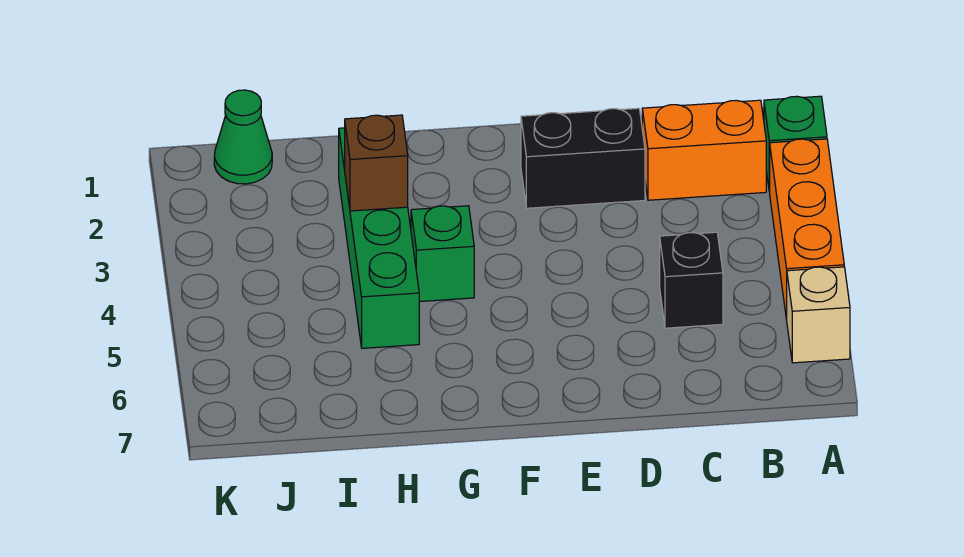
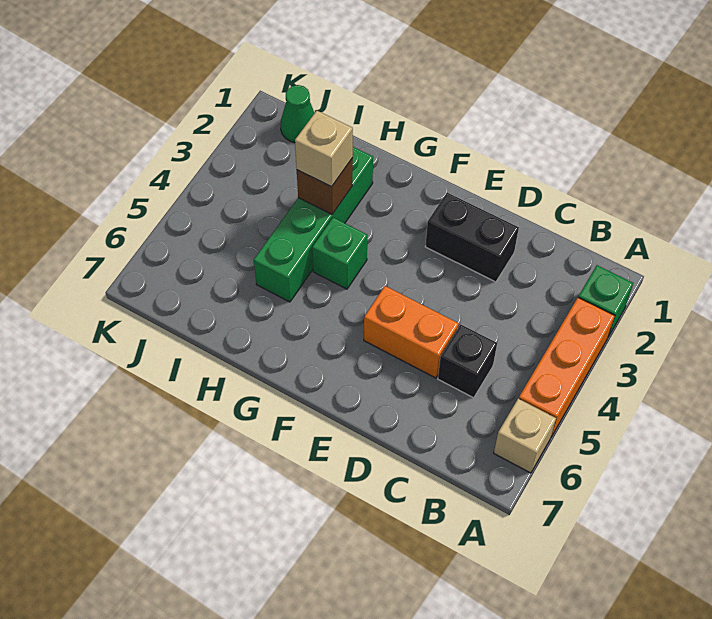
orange brick B2:C2 level 1 -> orange brick D5:E5 level 1
none -> tan brick H3 level 3

